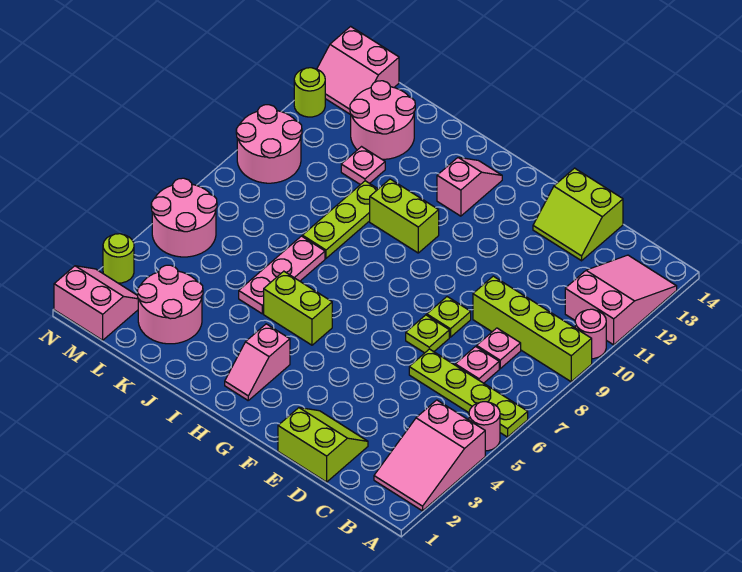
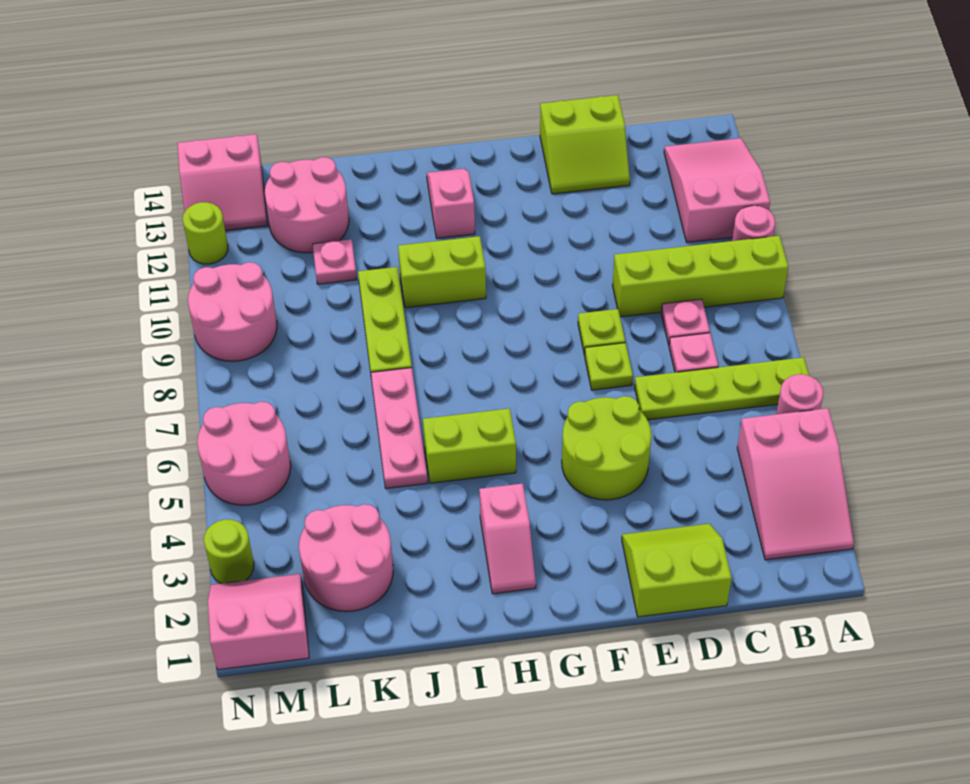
none -> lime round brick E4:F5 level 1

